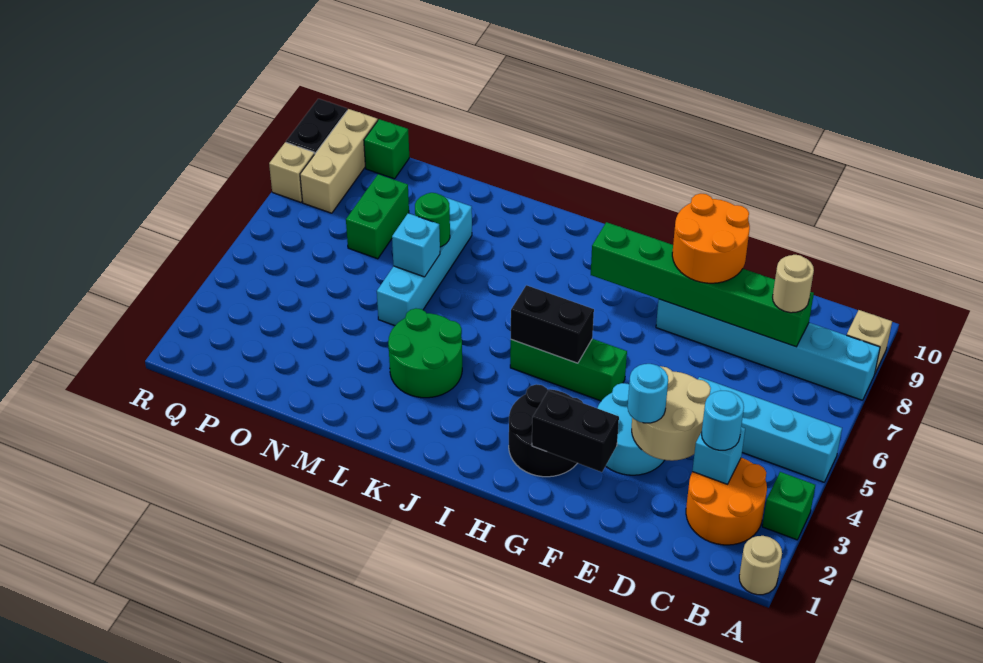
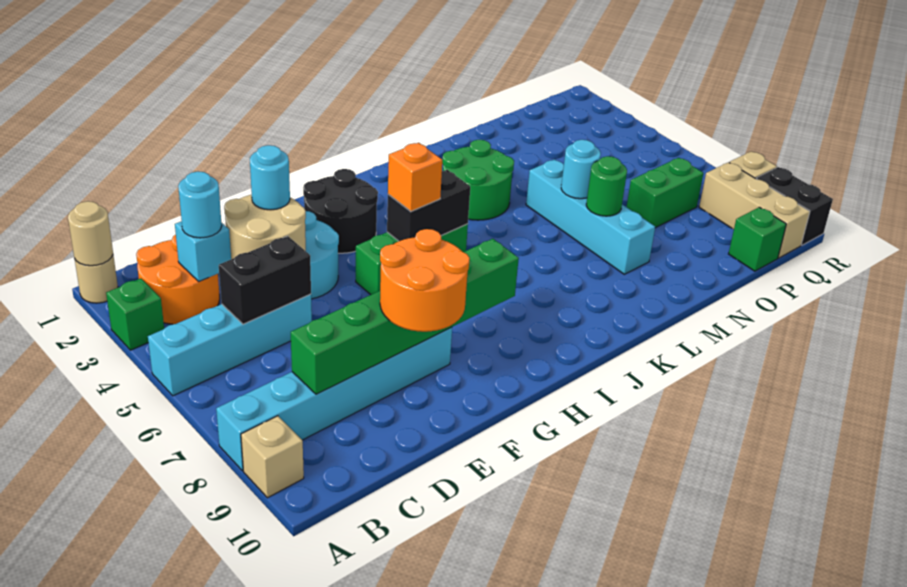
tan round brick C8 level 3 -> tan round brick A1 level 2
black brick F2:G2 level 2 -> black brick C5:D5 level 2
none -> orange brick H5 level 3
cyan brick M6 level 2 -> cyan round brick M6 level 2
green brick O7:O8 level 1 -> green brick O7:P7 level 1

